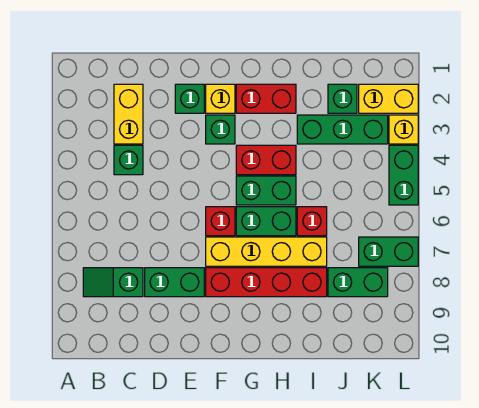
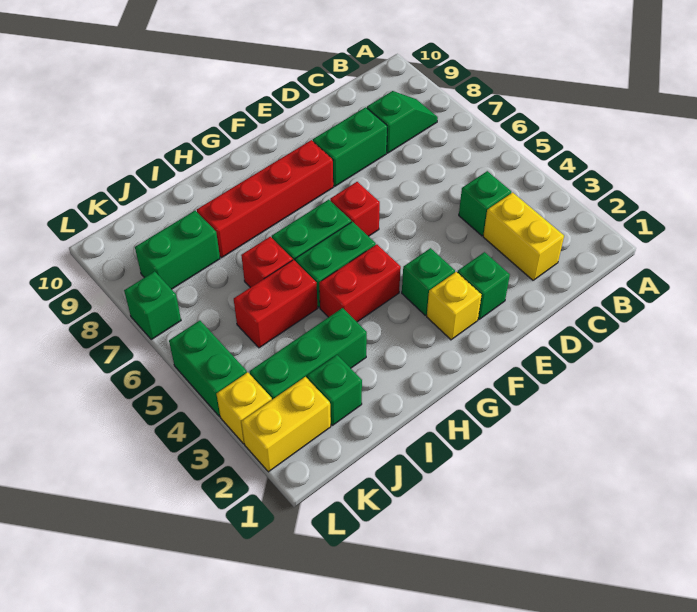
yellow brick F7:I7 level 1 -> none
red brick G2:H2 level 1 -> red brick I5:J5 level 1
green brick K7:L7 level 1 -> green brick L7 level 1

